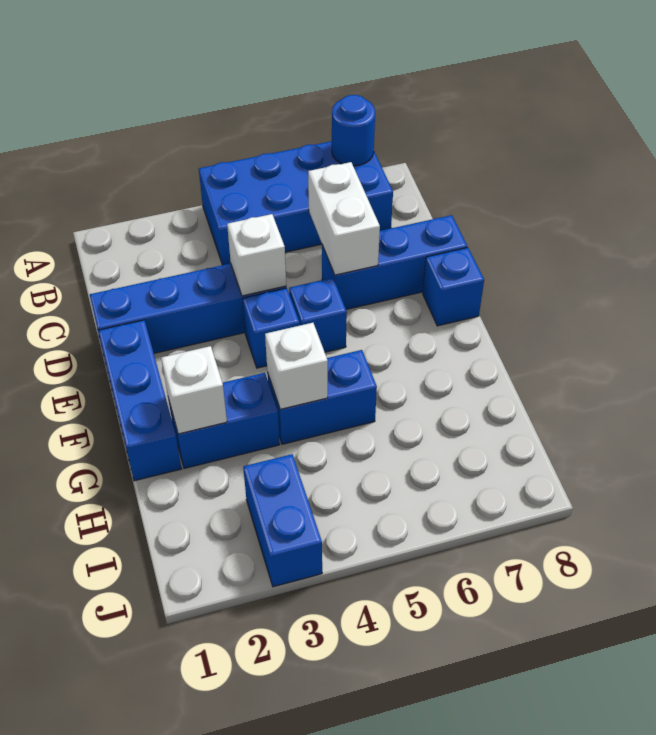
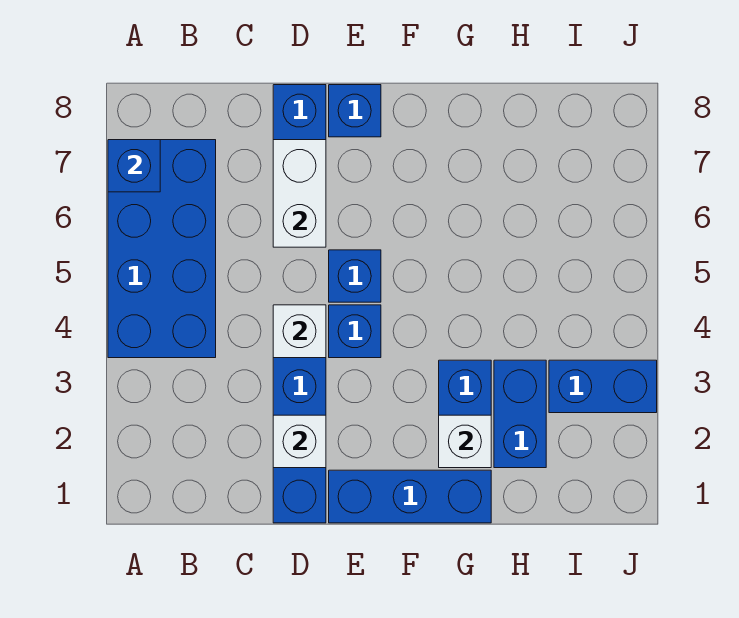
blue round brick A7 level 2 -> blue brick A7 level 2
white brick C6:D6 level 2 -> white brick D6:D7 level 2
blue brick G4:G5 level 1 -> blue brick H2:H3 level 1
white brick G4 level 2 -> white brick D2 level 2

